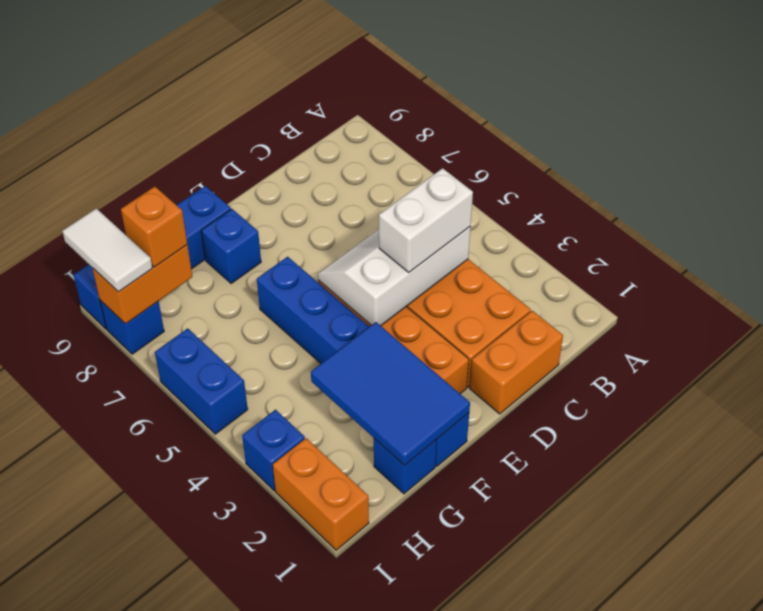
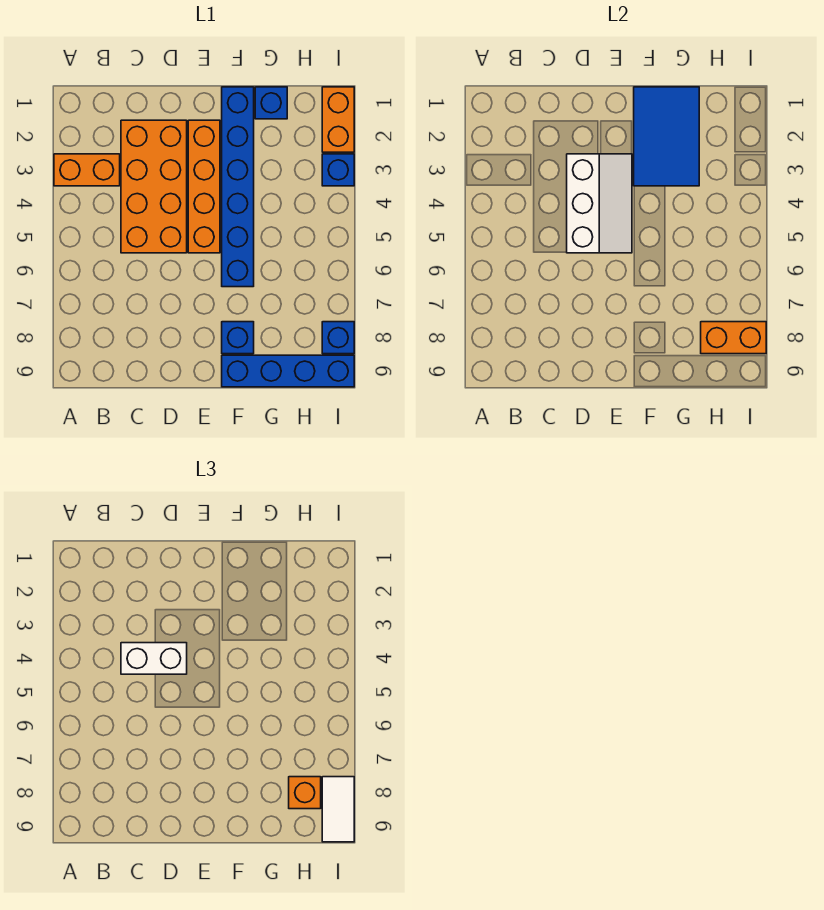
orange brick C1:D1 level 1 -> orange brick A3:B3 level 1
white slope C4:E5 level 2 top 4 -> white slope D3:E5 level 2 top D
blue brick I5:I6 level 1 -> none

